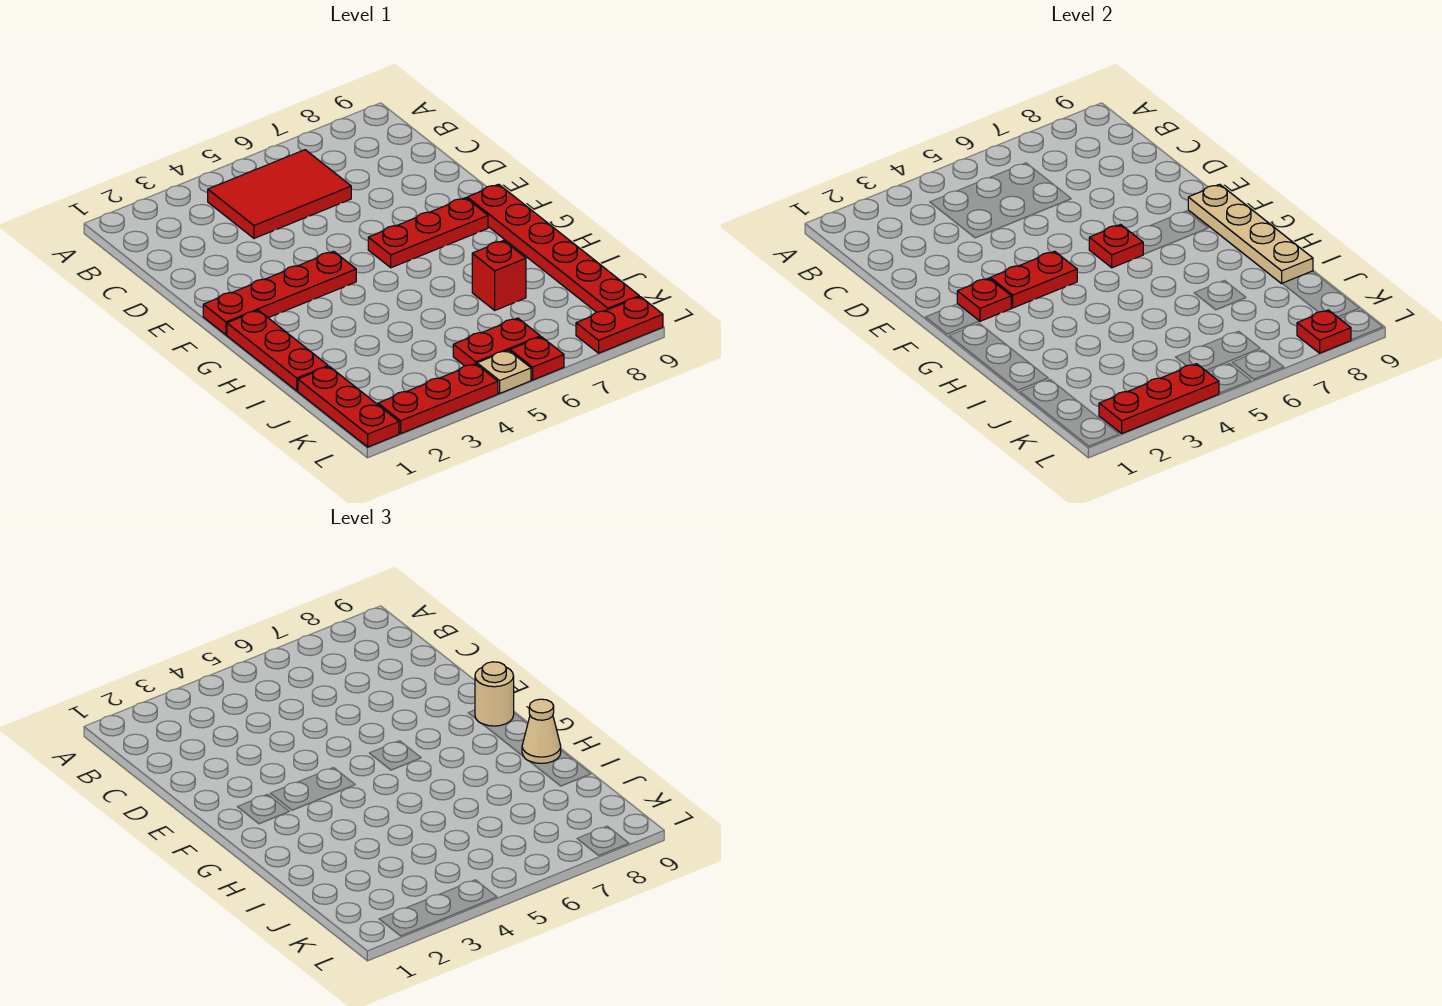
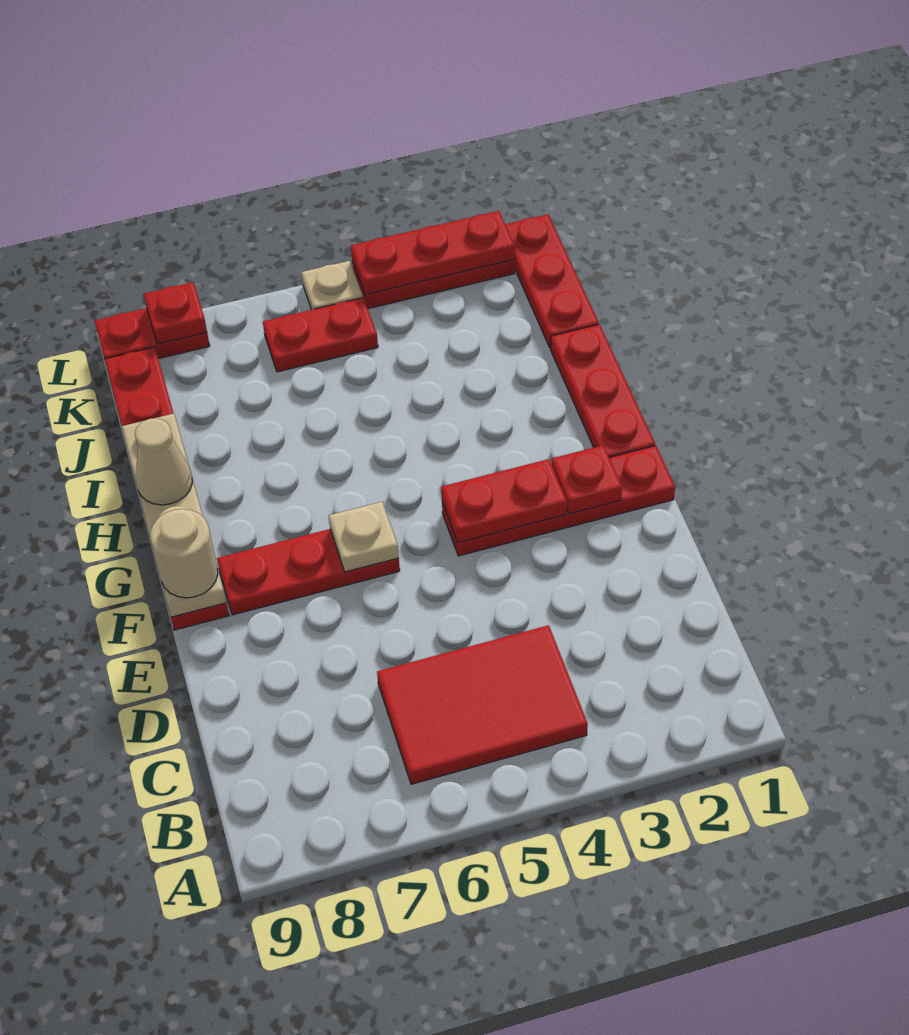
red plate F6 level 2 -> tan plate F6 level 2
red brick I7 level 1 -> none
red plate L6 level 1 -> none

